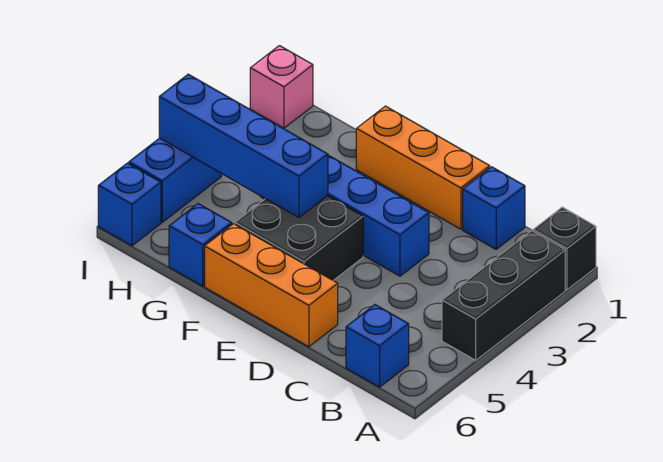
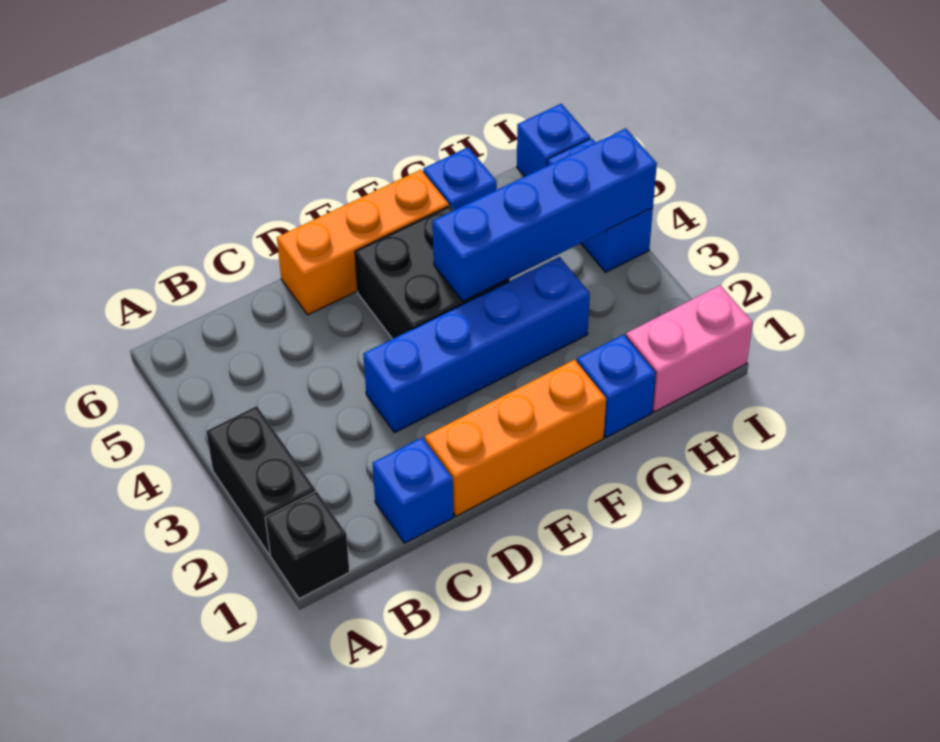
black brick A2:A4 level 1 -> black brick A2:A3 level 1
blue brick B6 level 1 -> blue brick G1 level 1
pink brick I1 level 1 -> pink brick H1:I1 level 1

